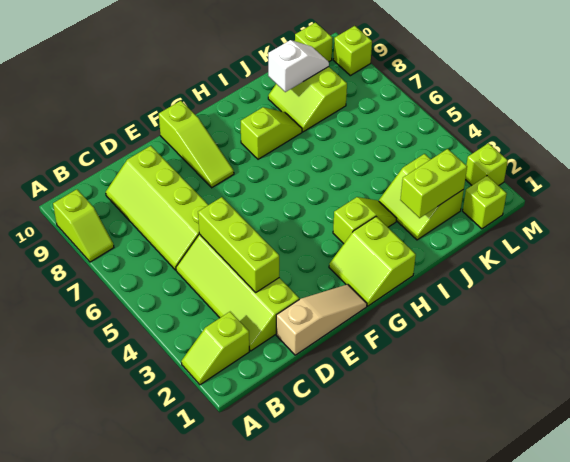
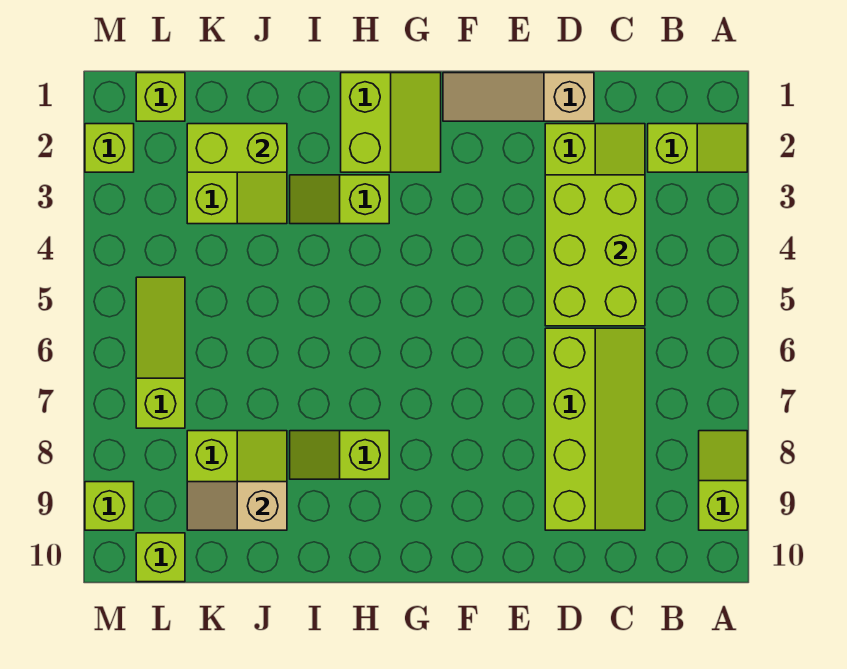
lime brick D3:D5 level 2 -> lime brick C3:D5 level 2
lime slope F8:F10 level 1 top 10 -> lime slope L5:L7 level 1 top 7
white slope J9:K9 level 2 top J -> tan slope J9:K9 level 2 top J

